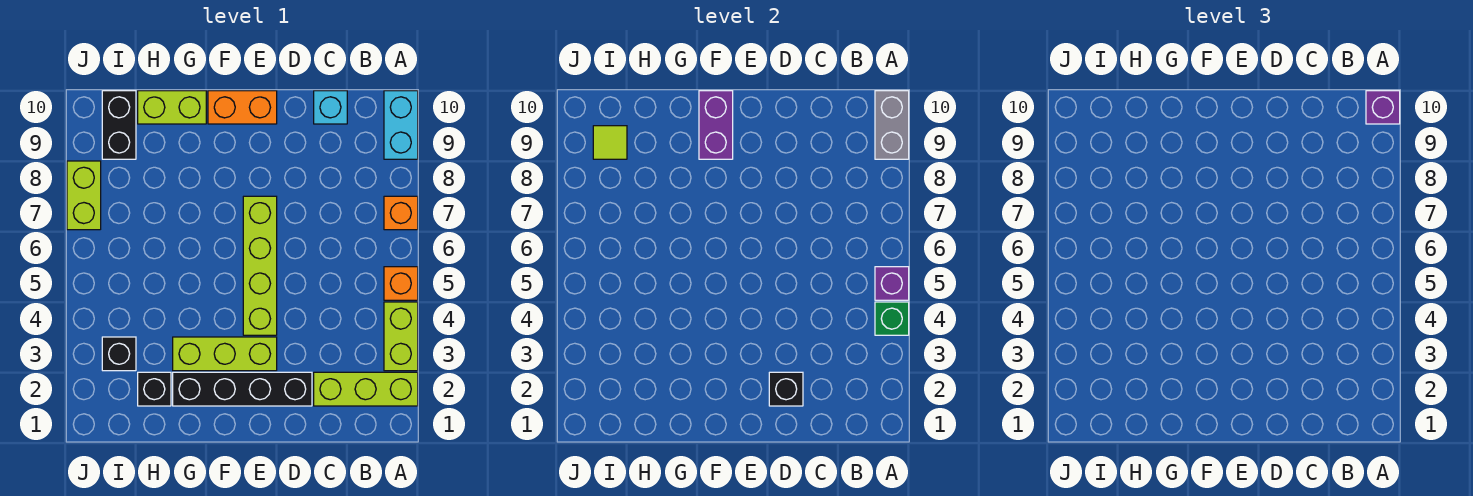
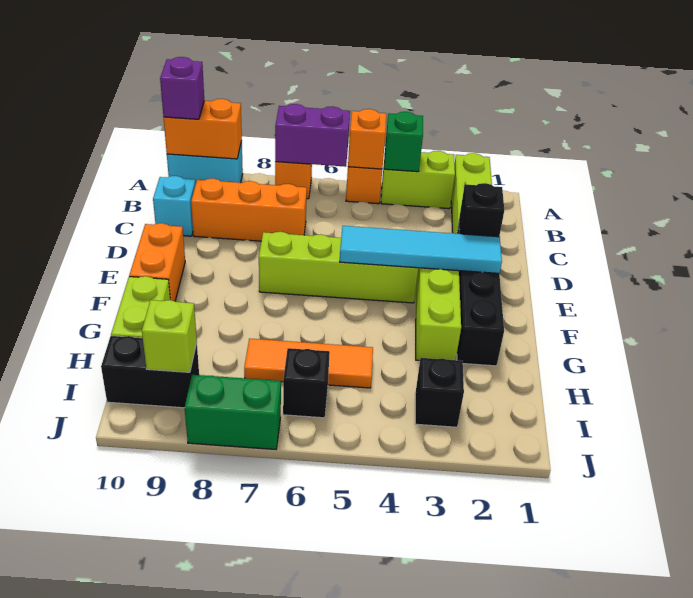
purple brick A5 level 2 -> orange brick A5 level 2
grey brick A9:A10 level 2 -> orange brick A9:A10 level 2
none -> orange brick C7:C9 level 1
none -> cyan tile E2:E5 level 2
purple brick F9:F10 level 2 -> purple brick A6:A7 level 2
black brick H2 level 1 -> black brick I6 level 1
none -> orange tile H5:H7 level 1
lime tile I9 level 2 -> lime brick I9 level 2
lime brick J7:J8 level 1 -> green brick J7:J8 level 1

